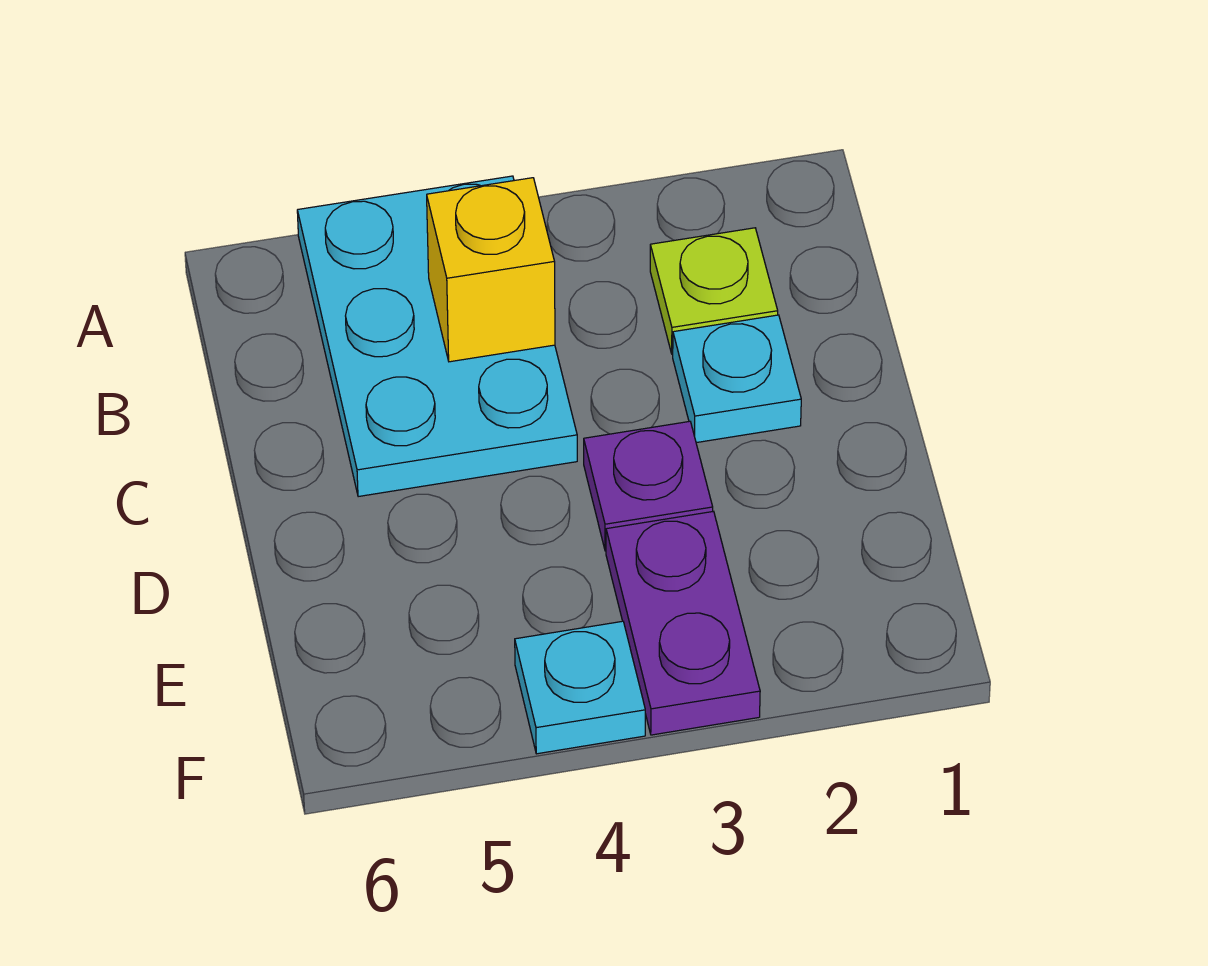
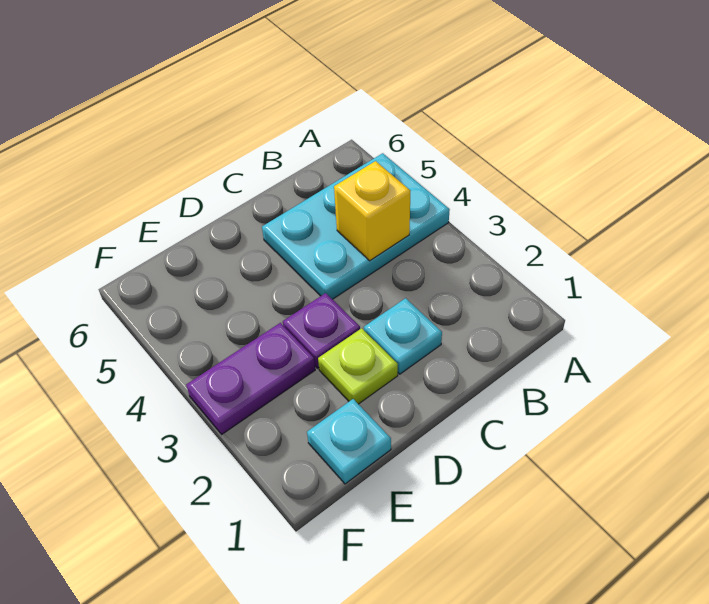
lime plate B2 level 1 -> lime plate D2 level 1
cyan plate F4 level 1 -> cyan plate E1 level 1

